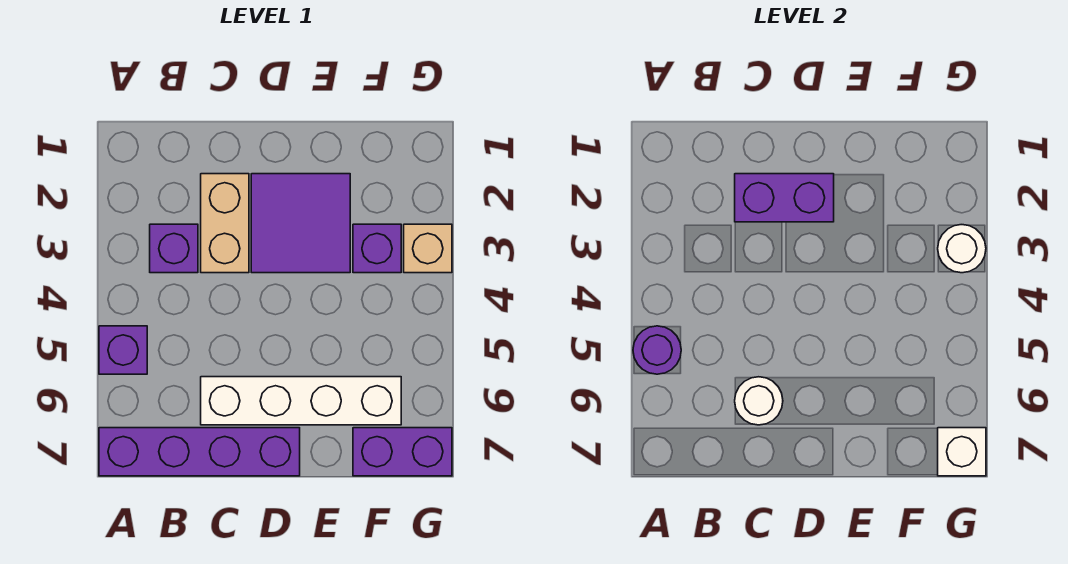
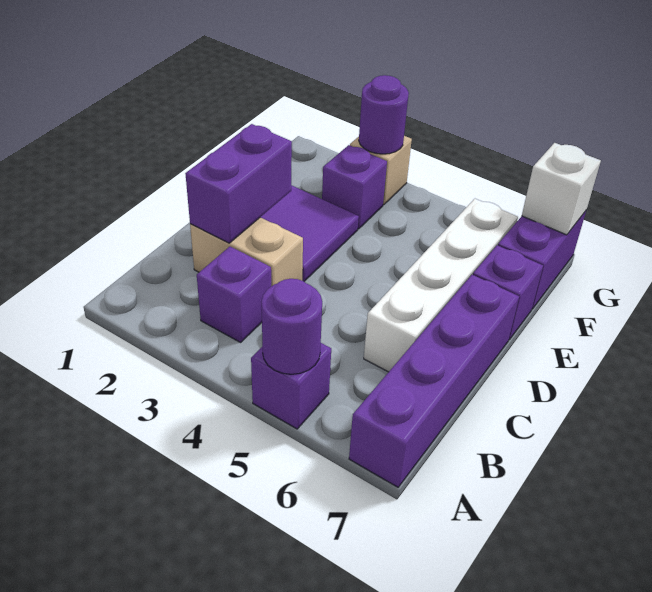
white round brick C6 level 2 -> none
none -> purple brick E7 level 1
white round brick G3 level 2 -> purple round brick G3 level 2

